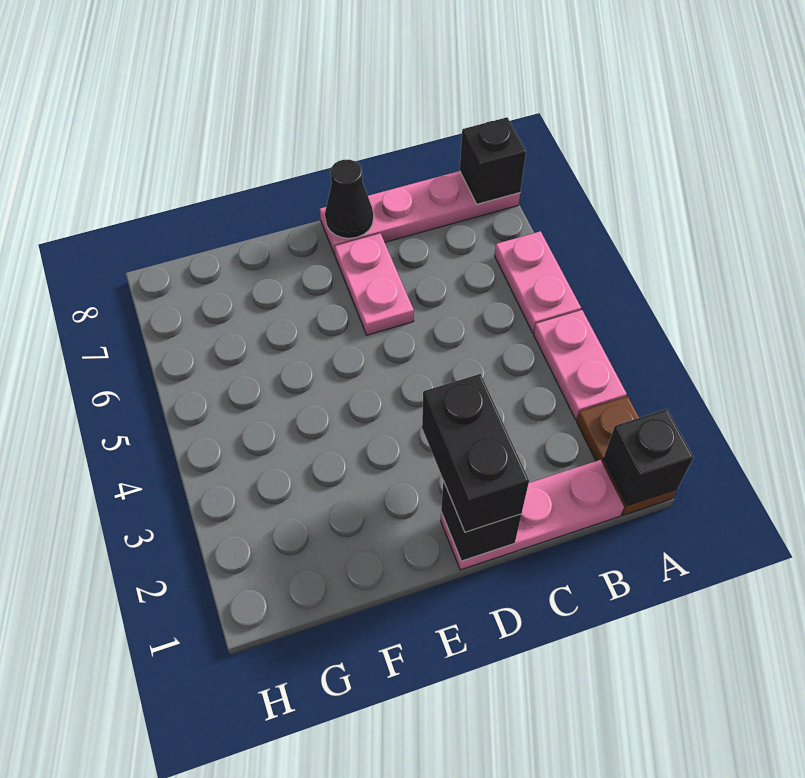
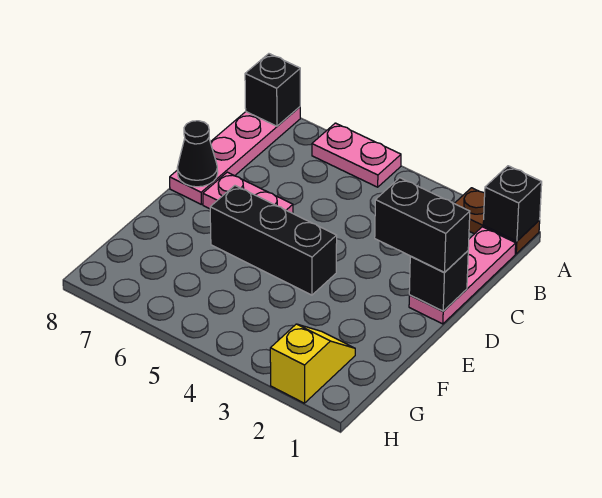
pink plate A3:A4 level 1 -> none
none -> black brick E4:E6 level 1
none -> yellow slope G2:H2 level 1 top H

